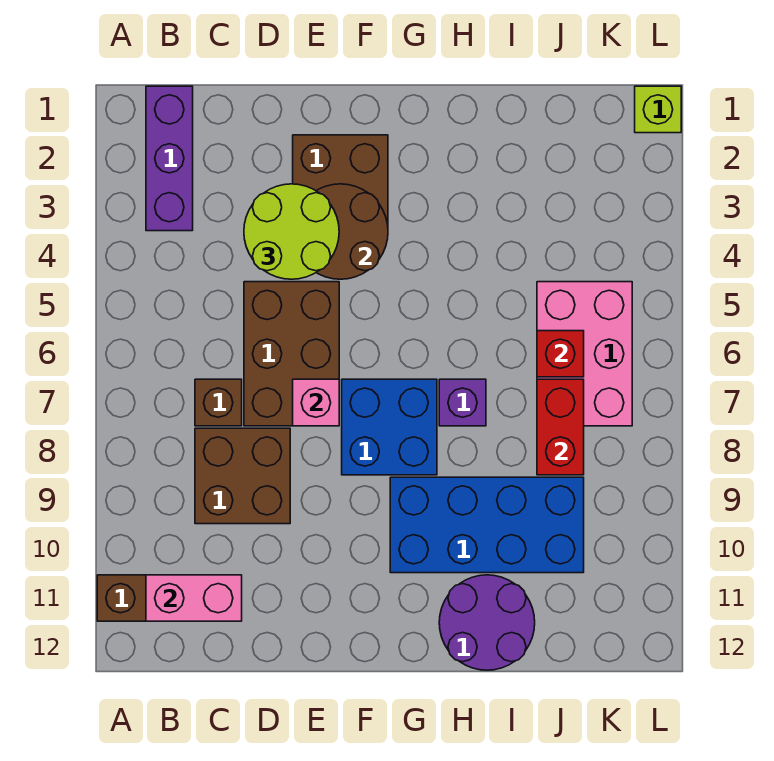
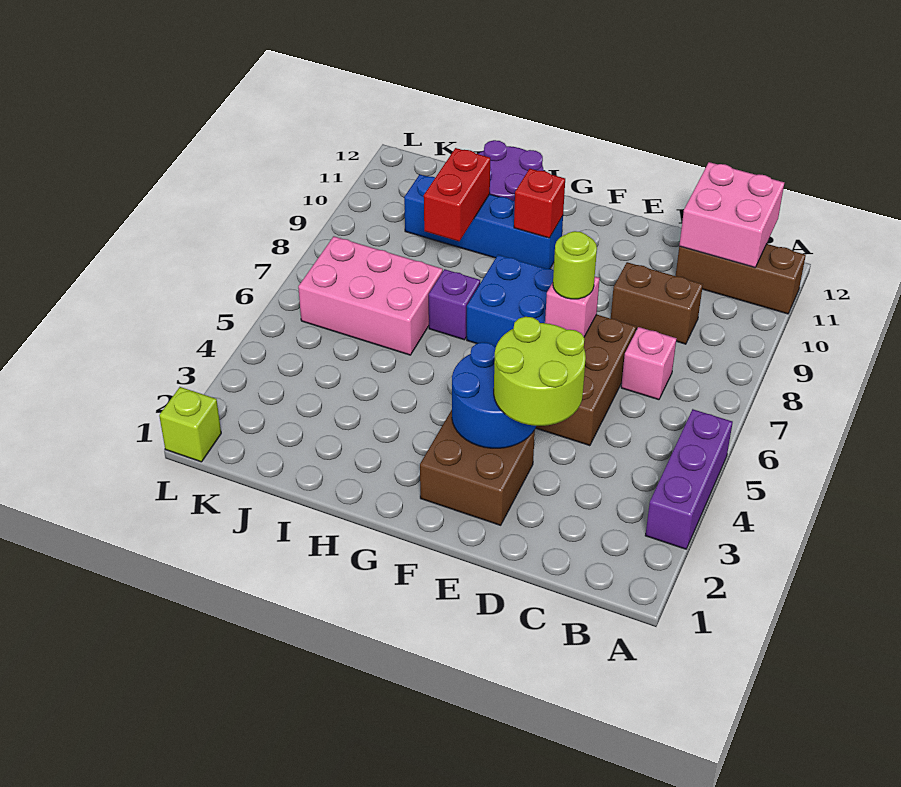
purple brick B1:B3 level 1 -> purple brick A3:A5 level 1
pink brick B11:C11 level 2 -> pink brick B11:C12 level 2
brown brick C7 level 1 -> pink brick C7 level 1
brown brick C8:D9 level 1 -> brown brick C9:D9 level 1
brown round brick E3:F4 level 2 -> blue round brick E3:F4 level 2
none -> lime round brick E7 level 3
blue brick G9:J10 level 1 -> blue brick G10:J10 level 1
pink brick J5:K7 level 1 -> pink brick I6:K7 level 1
red brick J6 level 2 -> red brick G10 level 2
red brick J7:J8 level 2 -> red brick I9:I10 level 2

